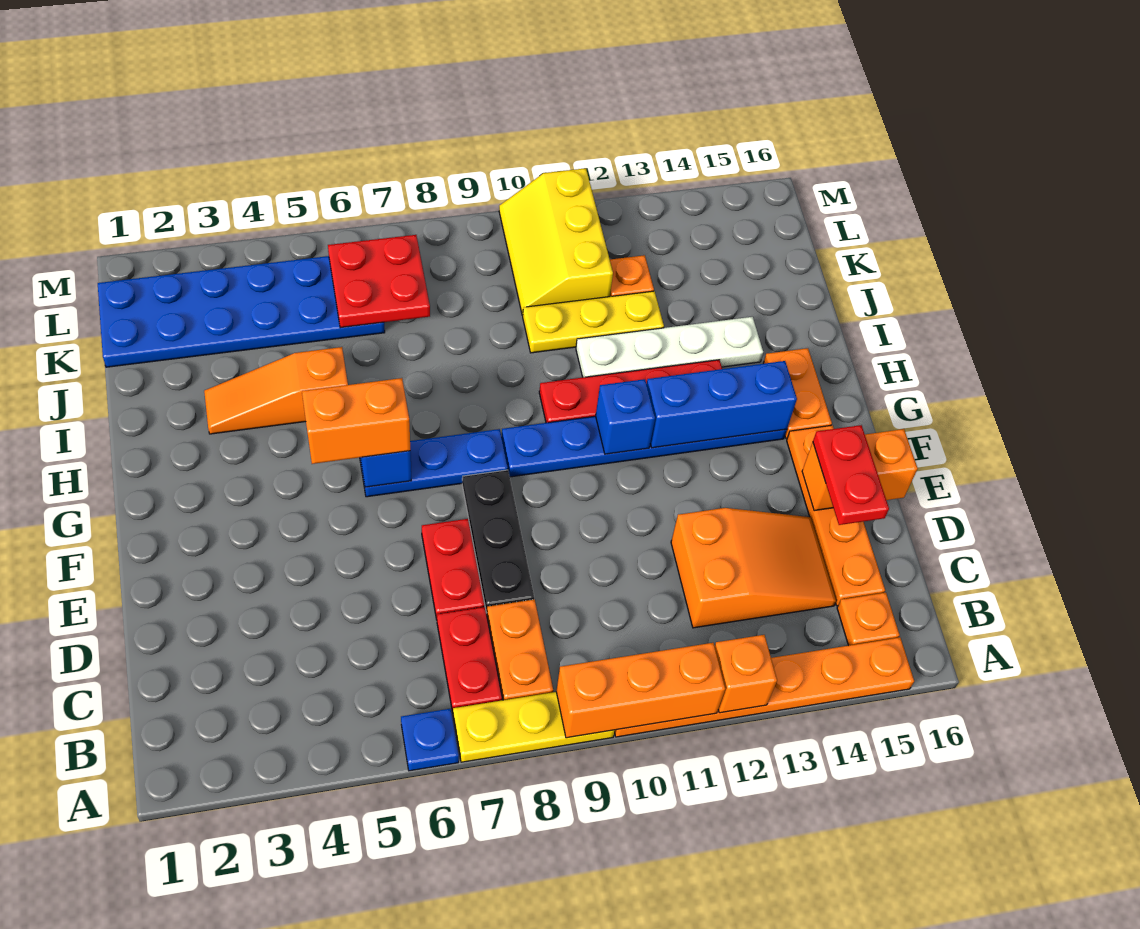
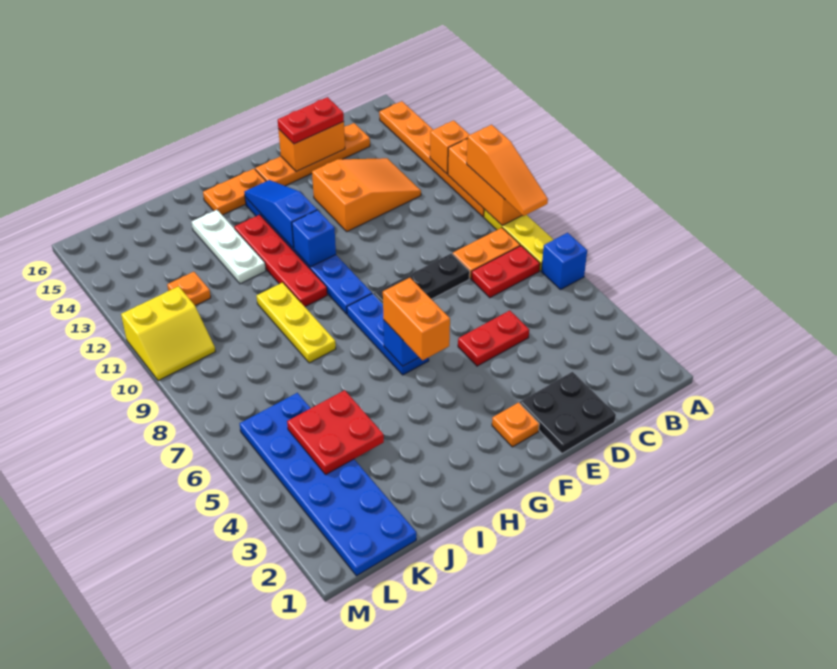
blue plate A6 level 1 -> blue brick A6 level 1
orange plate B15 level 1 -> orange plate F2 level 1
orange slope C12:D14 level 1 top 12 -> orange slope C12:E13 level 1 top E
none -> black plate D1:E2 level 1
red plate D7:E7 level 1 -> red plate D5:E5 level 1
orange brick E15:E16 level 2 -> orange brick D15:E15 level 2
blue brick G12:G14 level 2 -> blue slope G12:G14 level 2 top 12
orange slope I3:I5 level 1 top 5 -> orange slope A8:A10 level 3 top 10
white plate I11:I14 level 1 -> white plate I12:I14 level 1
yellow plate J10:J12 level 1 -> yellow plate I8:I10 level 1
red plate K6:L7 level 2 -> red plate J4:K5 level 2
yellow slope K10:M11 level 1 top 11 -> yellow slope L10:M11 level 1 top 11

